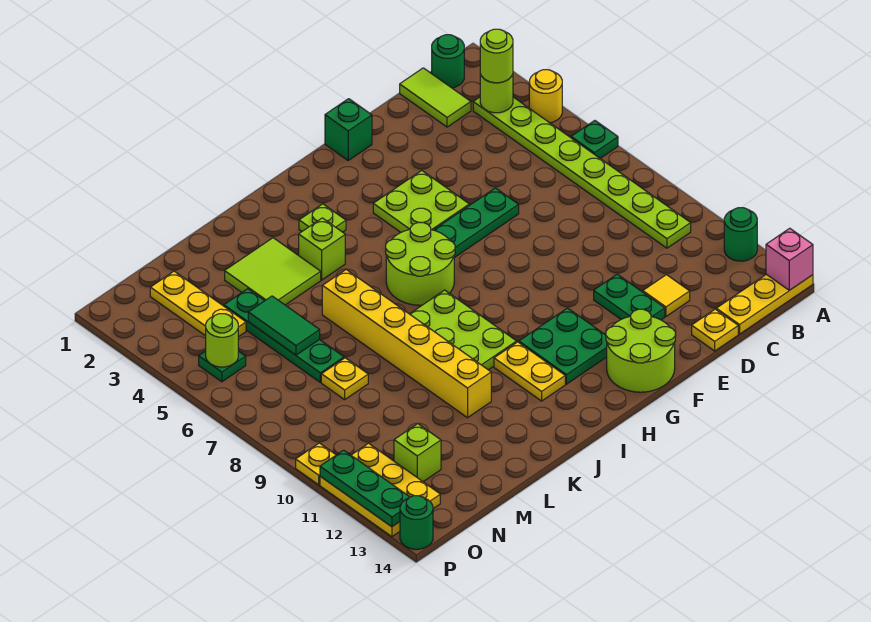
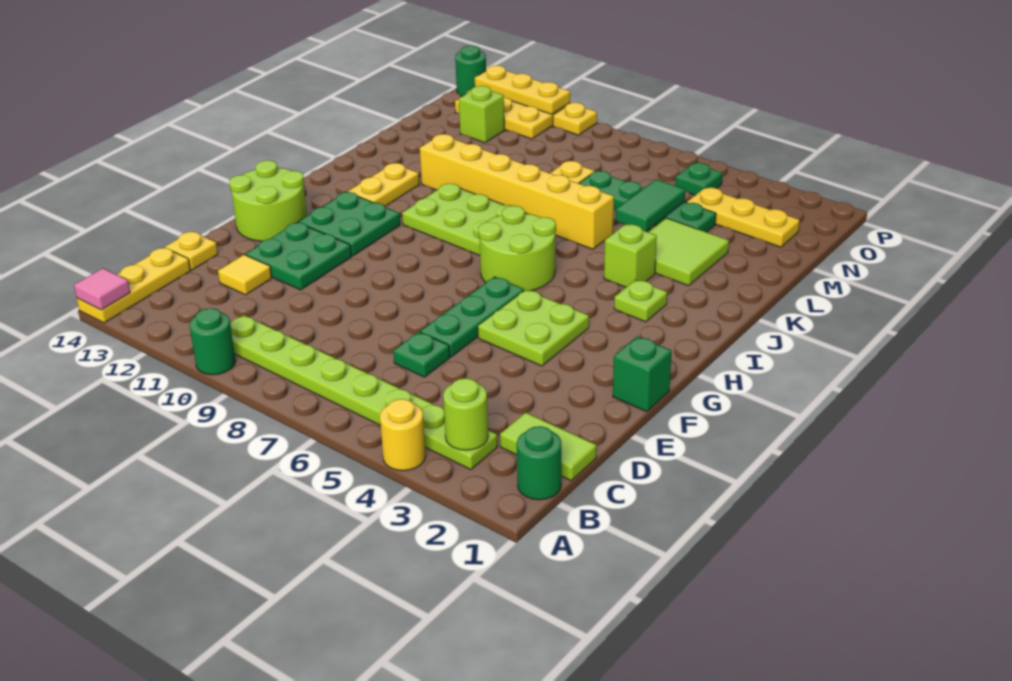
green plate A6 level 1 -> green plate D6 level 1
green round brick A12 level 1 -> green round brick A10 level 1
pink brick A14 level 2 -> pink tile A14 level 2
lime round brick B3 level 3 -> none
green plate E11:E12 level 1 -> green plate E11:F12 level 1
yellow plate I11:I12 level 1 -> yellow plate I12:J12 level 1
green tile M5:M6 level 2 -> green tile L5:M5 level 2
lime round brick O5 level 2 -> none
green plate P11:P13 level 2 -> yellow plate P11:P13 level 2

